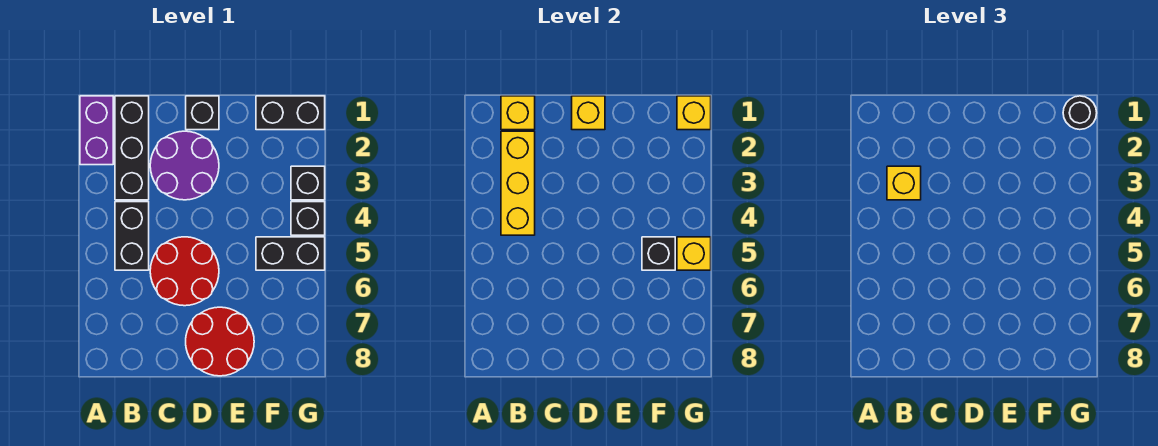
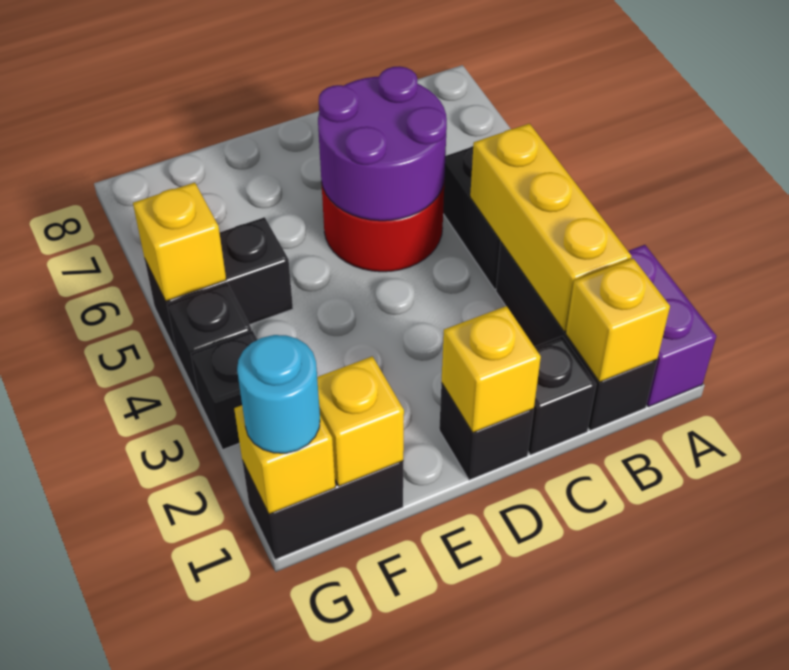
yellow brick B3 level 3 -> yellow brick F1 level 2
purple round brick C2:D3 level 1 -> purple round brick C5:D6 level 2
red round brick D7:E8 level 1 -> none
black brick F5 level 2 -> black brick C1 level 1
black round brick G1 level 3 -> cyan round brick G1 level 3

